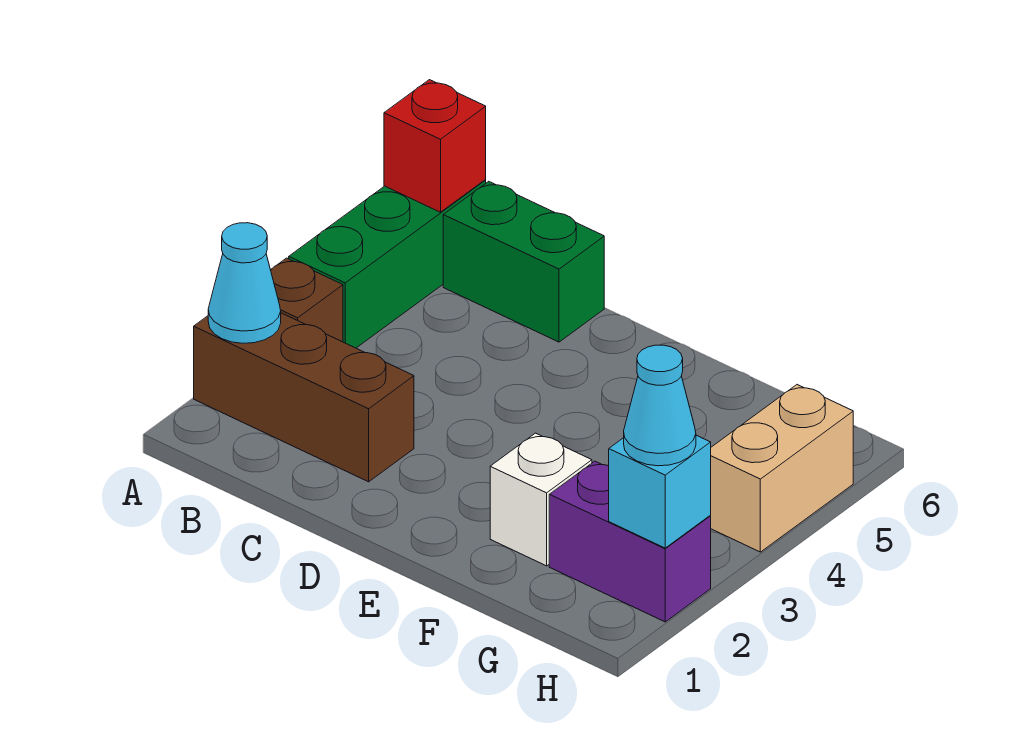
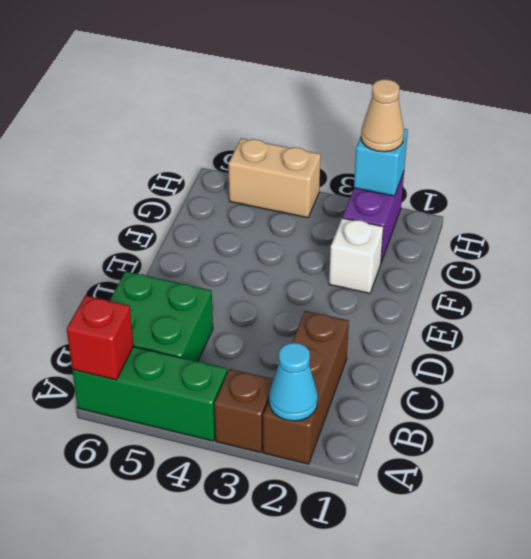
green brick B6:C6 level 1 -> green brick B5:C6 level 1
cyan cone H2 level 3 -> tan cone H2 level 3

